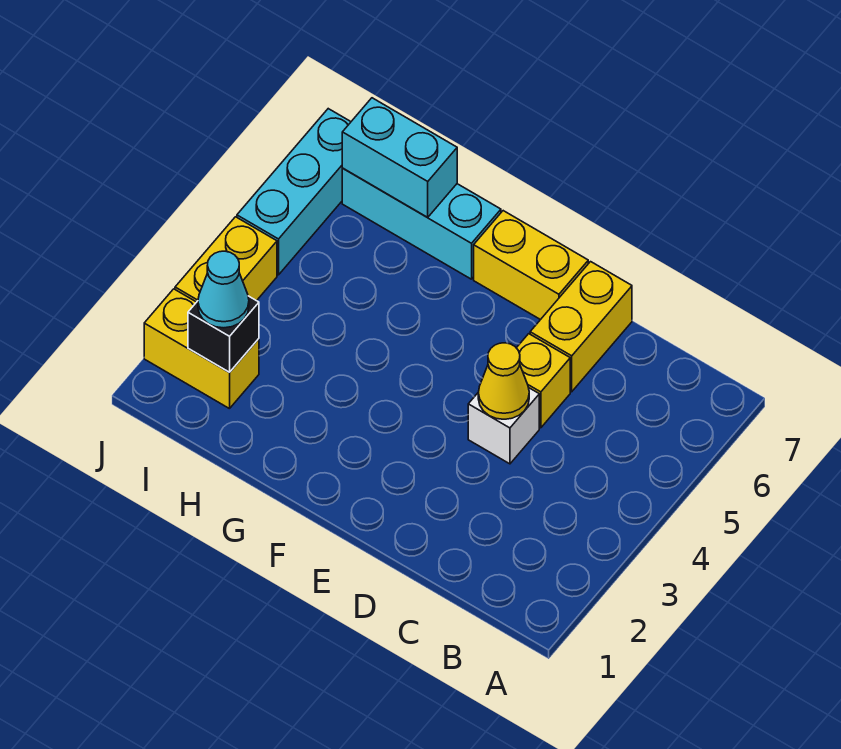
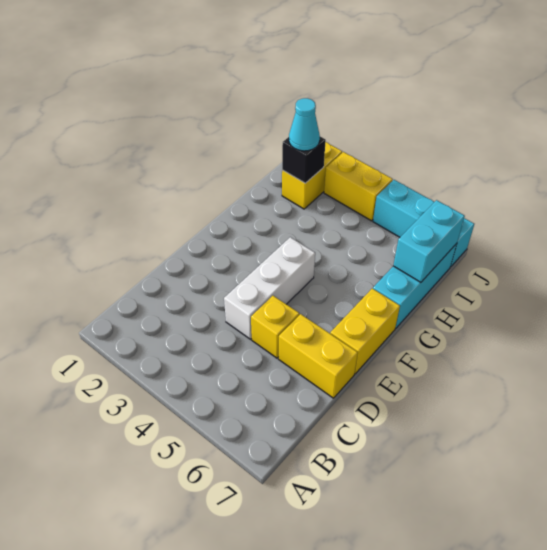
white brick D4 level 1 -> white brick D4:F4 level 1
yellow cone D4 level 2 -> none

